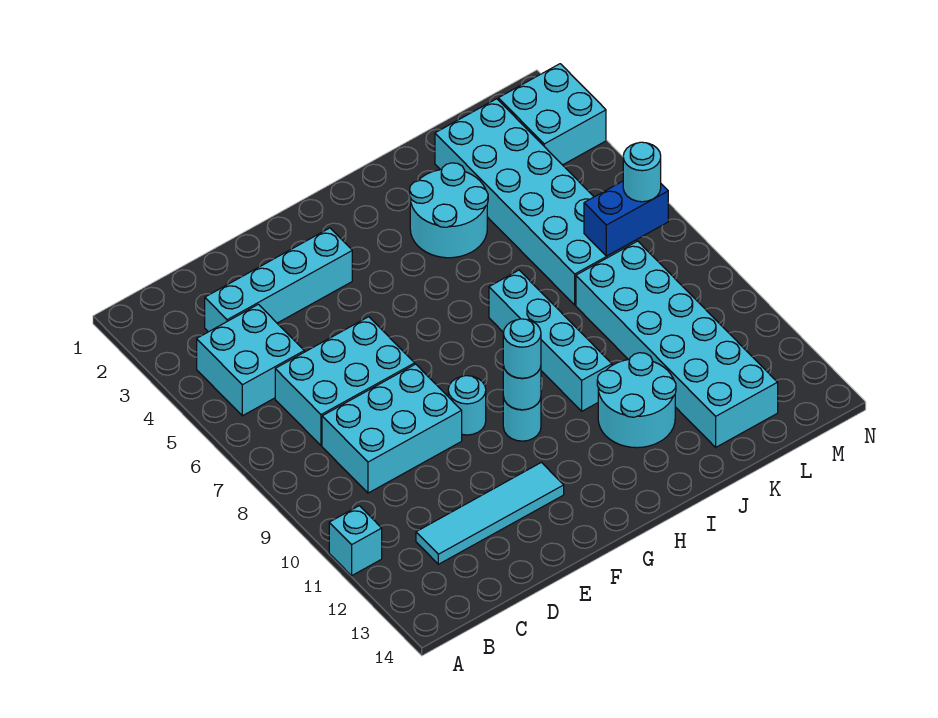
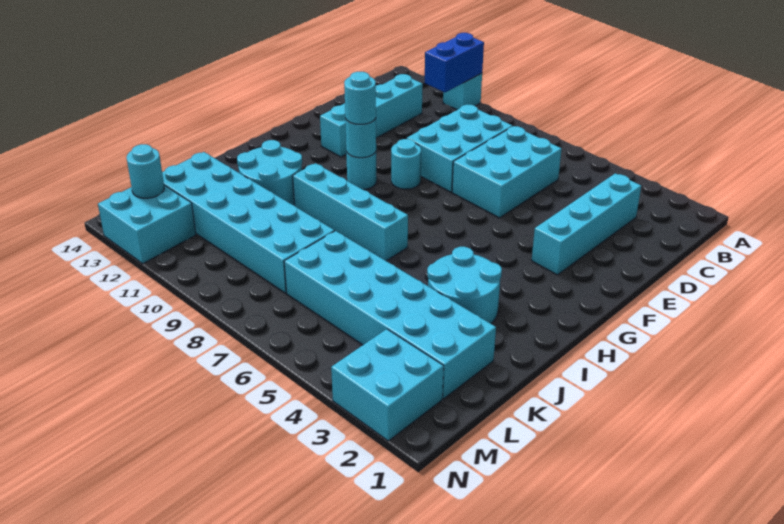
cyan brick B4:C5 level 1 -> cyan brick M12:N13 level 1
cyan tile C12:F12 level 1 -> cyan brick C12:F12 level 1
blue brick L7:M7 level 2 -> blue brick A11:B11 level 2
cyan round brick M7 level 3 -> cyan round brick M13 level 2

